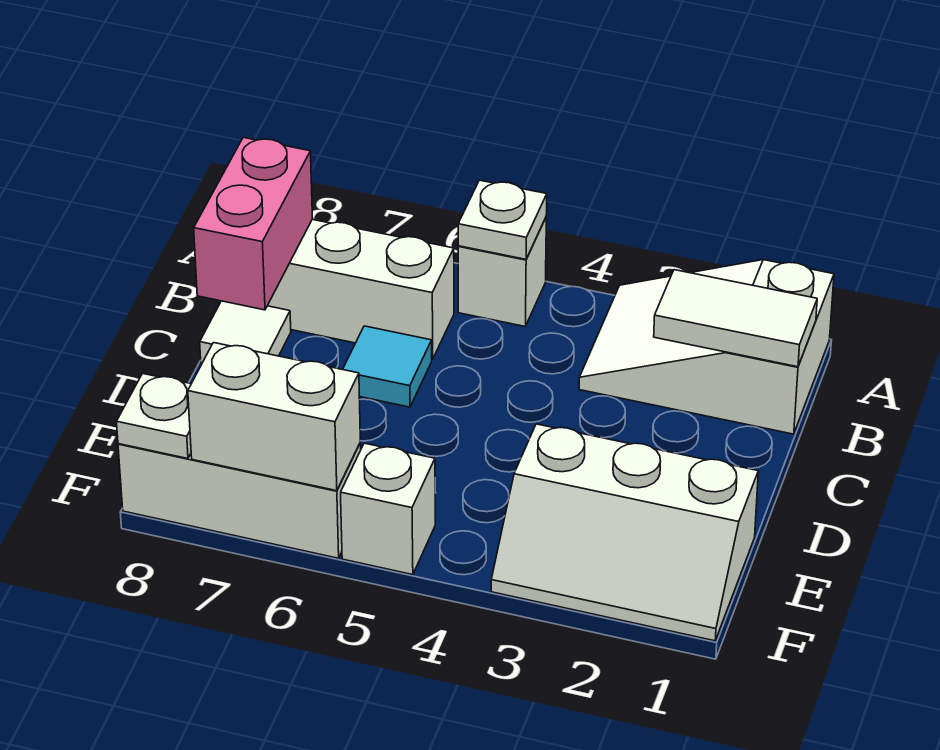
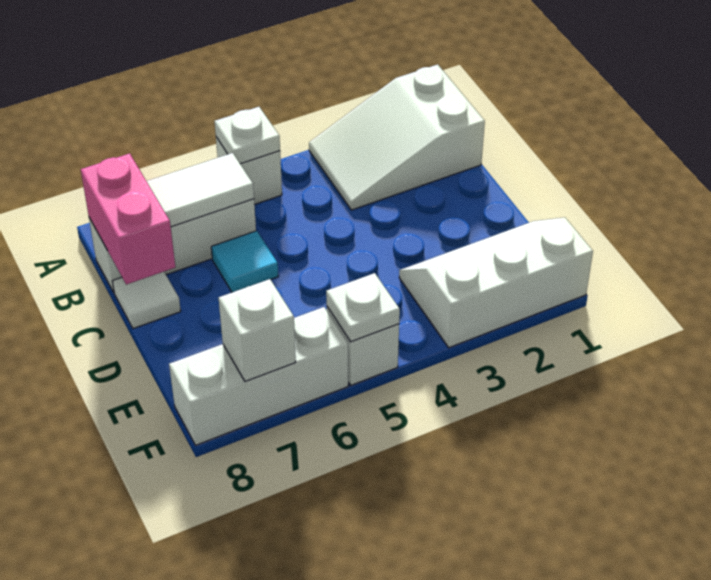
white tile B1:B2 level 2 -> white tile B6:B7 level 2
white slope E1:F3 level 1 top E -> white slope E1:F3 level 1 top F
white brick F6:F7 level 2 -> white brick F7 level 2
white plate F8 level 2 -> white plate F5 level 2

